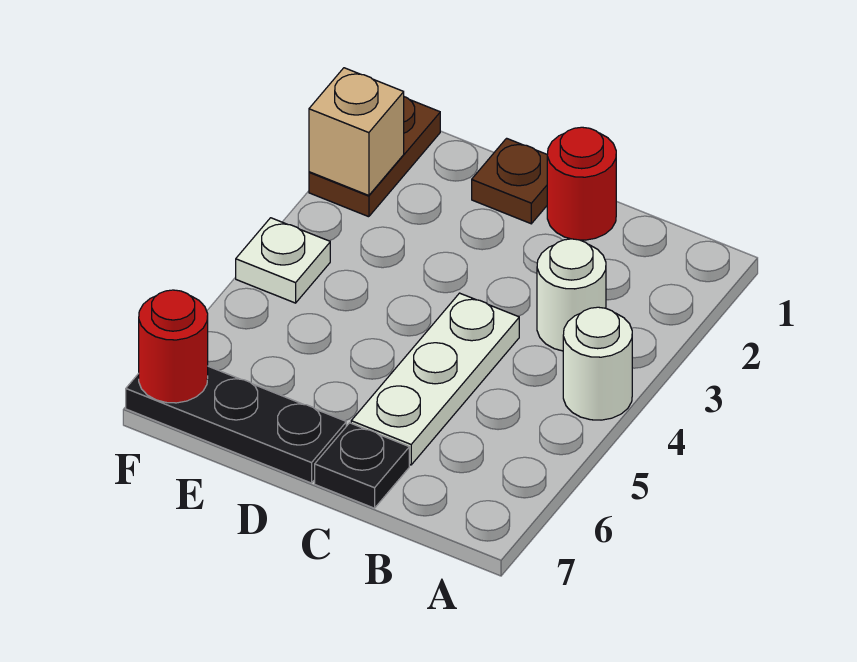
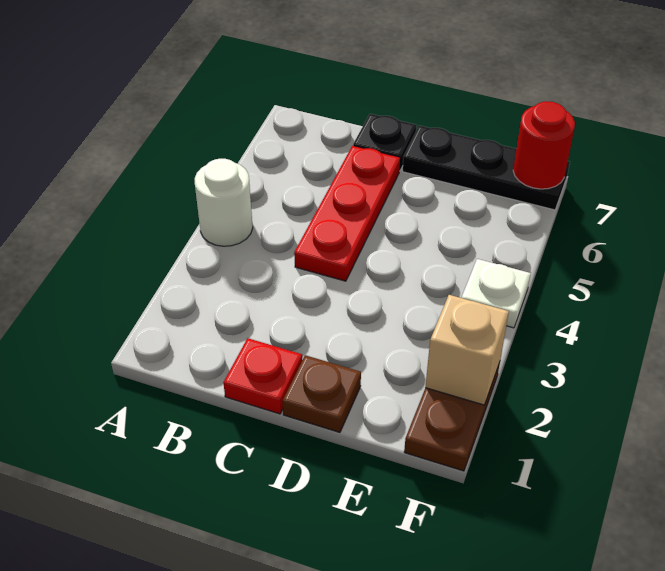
white round brick B3 level 1 -> none
red round brick C1 level 1 -> red plate C1 level 1
white plate C4:C6 level 1 -> red plate C4:C6 level 1

